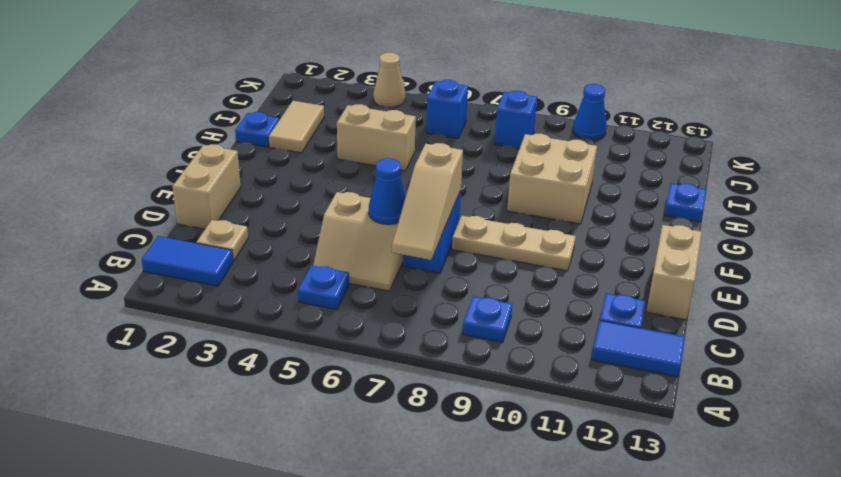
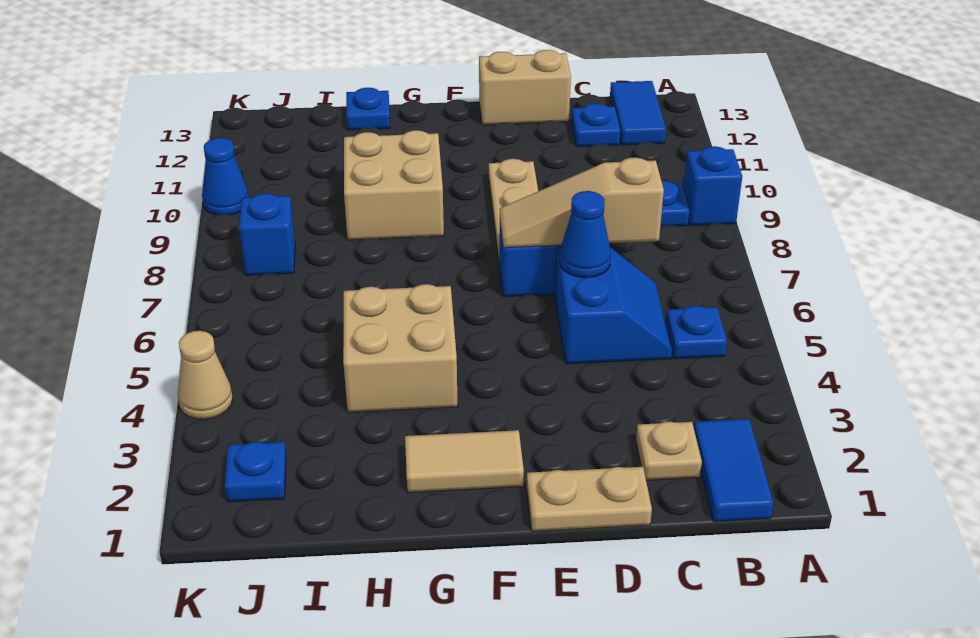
tan slope C5:D6 level 1 top D -> blue slope C5:D6 level 1 top D
tan slope C7:E7 level 2 top E -> tan slope C7:E7 level 2 top C
tan brick D1:E1 level 1 -> tan plate D1:E1 level 1
blue plate H1 level 1 -> blue plate J2 level 1
tan tile H2:I2 level 1 -> tan tile F2:G2 level 1
tan brick H4:H5 level 1 -> tan brick G4:H5 level 1
blue brick J6 level 1 -> blue brick A9 level 1

